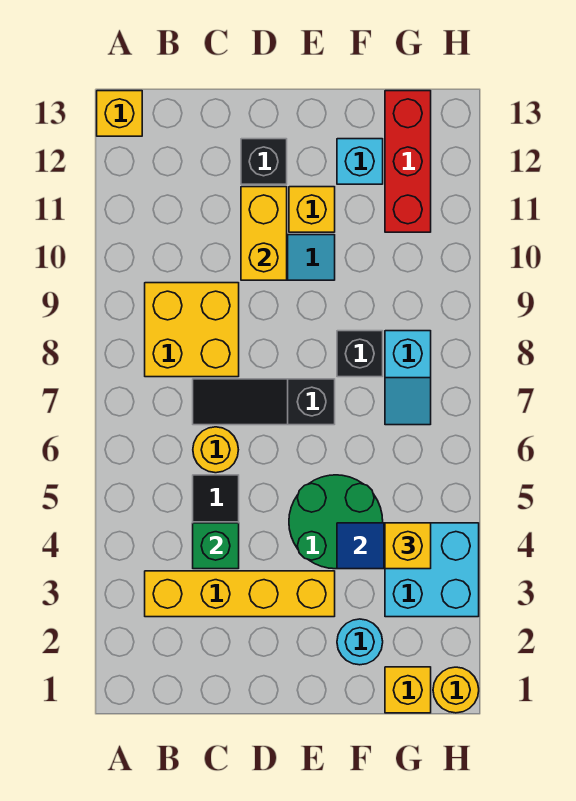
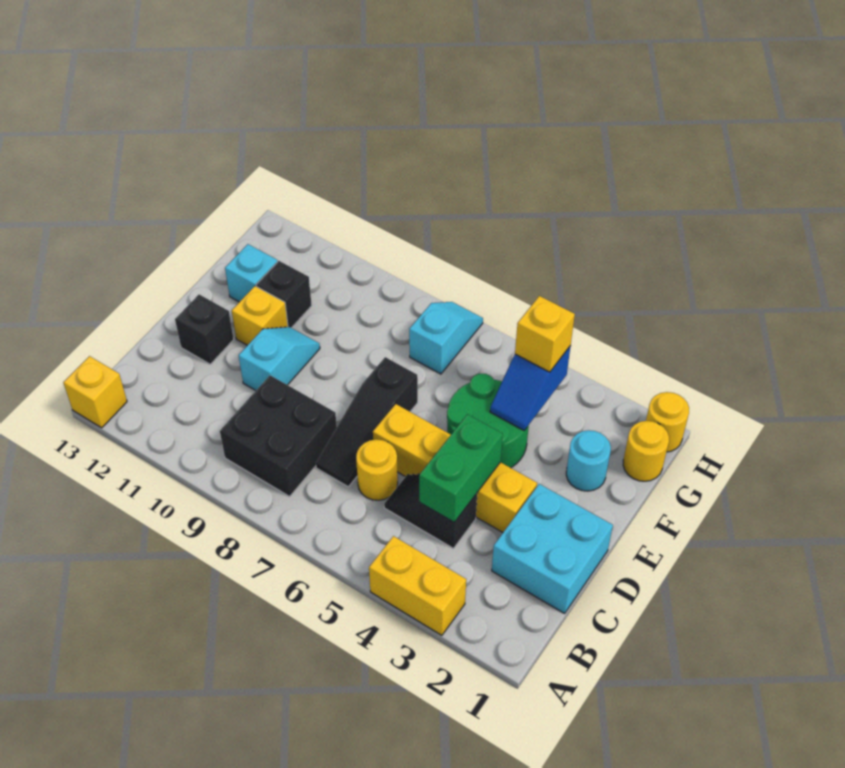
yellow brick B3:E3 level 1 -> yellow brick D3:D6 level 1
yellow brick B8:C9 level 1 -> black brick B8:C9 level 1
green brick C4 level 2 -> green brick C4:D4 level 2
yellow brick D10:D11 level 2 -> yellow brick A3:A4 level 1
black brick F8 level 1 -> black brick F11 level 1
yellow brick G1 level 1 -> yellow round brick G1 level 1
cyan brick G3:H4 level 1 -> cyan brick C1:D2 level 1
cyan slope G7:G8 level 1 top 8 -> cyan slope G7:H7 level 1 top G
red brick G11:G13 level 1 -> none

